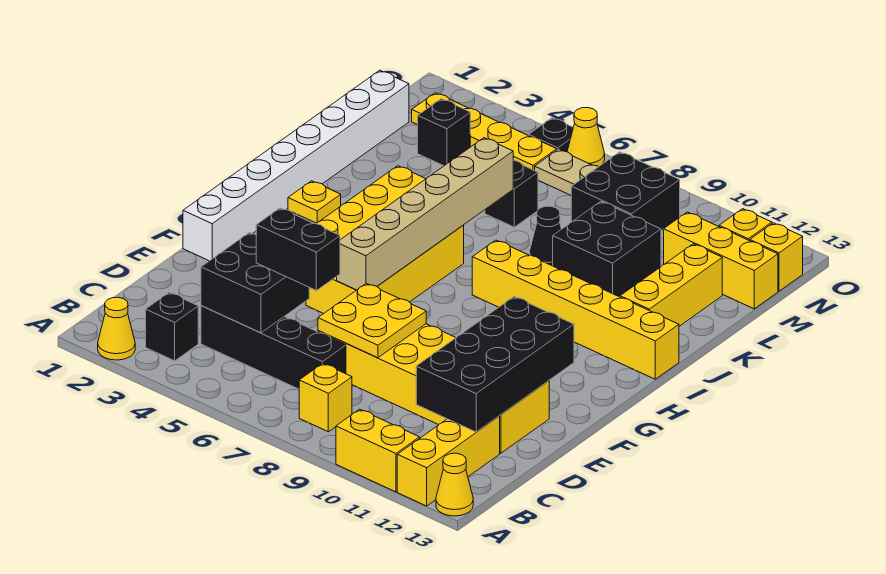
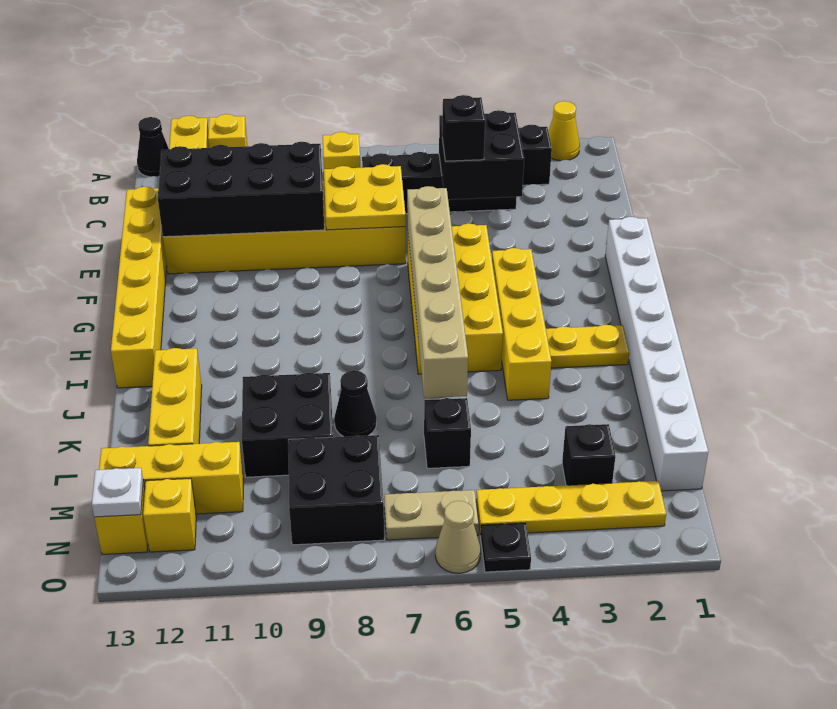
yellow brick A10:A11 level 1 -> yellow brick A11 level 1
yellow cone A13 level 1 -> black cone A13 level 1
black brick C11:F12 level 2 -> black brick D9:E12 level 2
black brick D5:D6 level 3 -> black brick D5 level 3
yellow plate I2 level 1 -> yellow plate I2:I3 level 1
yellow brick I8:I13 level 1 -> yellow brick D13:I13 level 1
none -> white plate N13 level 2
yellow cone O6 level 1 -> tan cone O6 level 1

